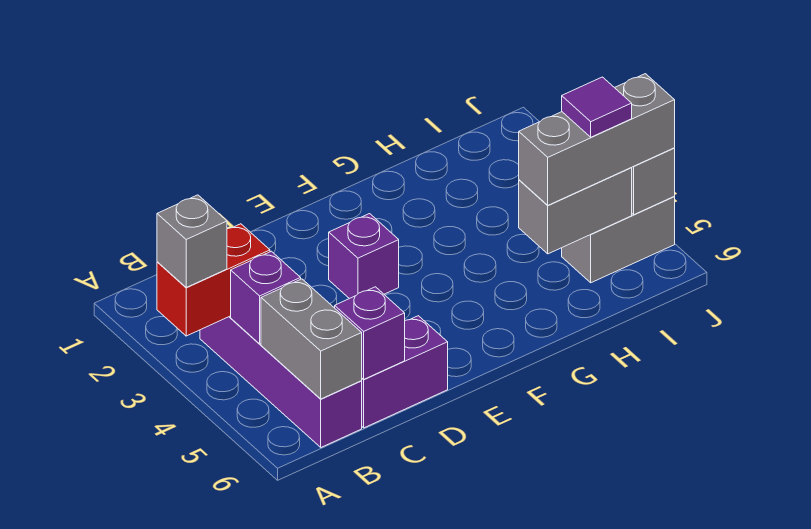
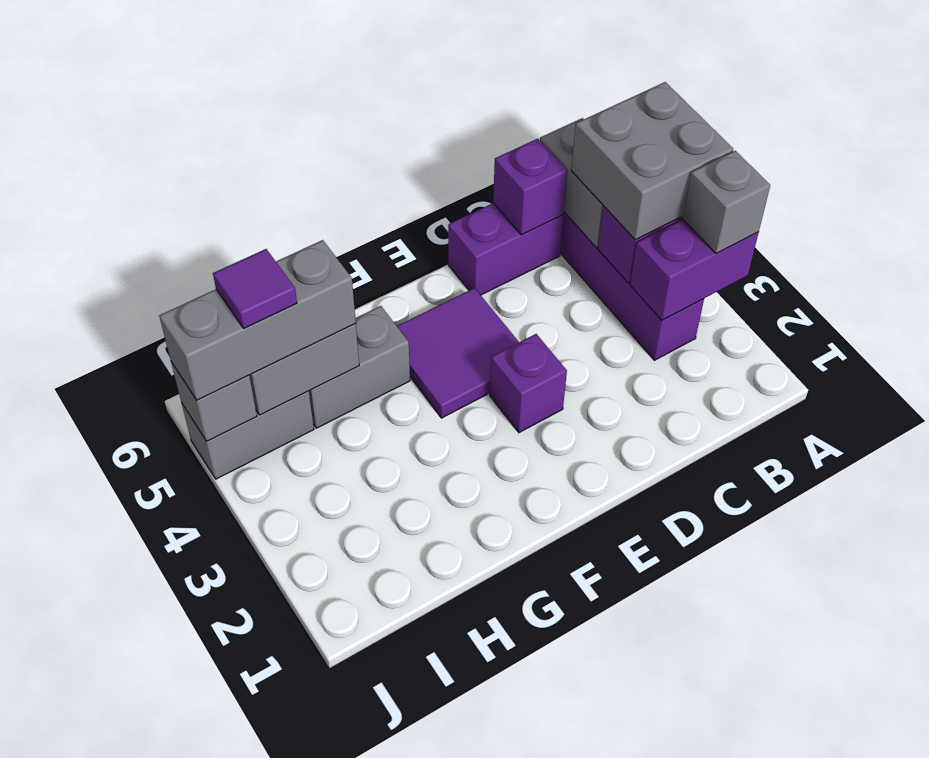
red brick A3:B3 level 2 -> purple brick A3:B3 level 2
none -> grey brick A4:B5 level 3
none -> purple tile E4:F5 level 1
none -> grey brick G5:H5 level 1

